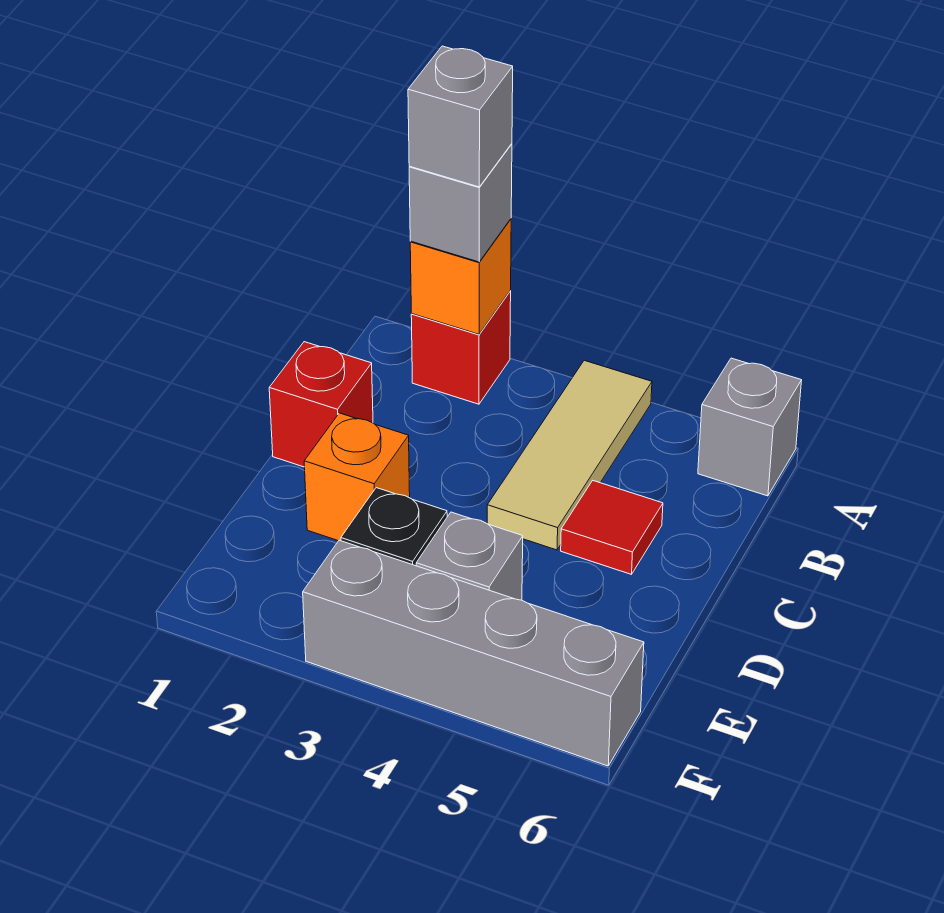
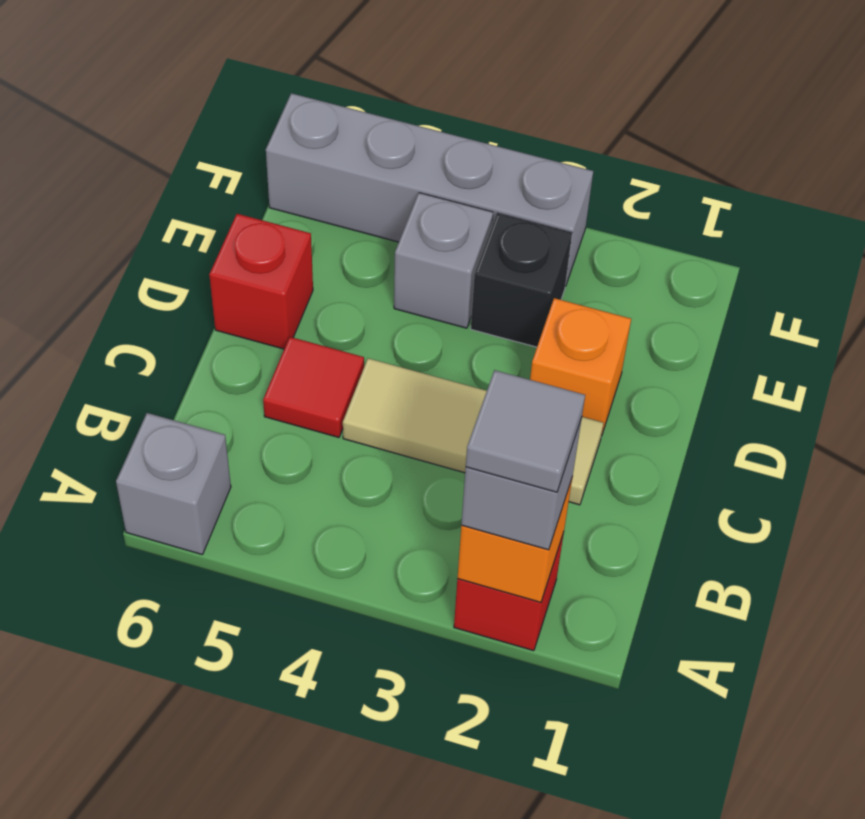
grey brick A2 level 4 -> grey tile A2 level 4
tan tile A4:C4 level 1 -> tan tile C2:C4 level 1
red brick C1 level 1 -> red brick D6 level 1

